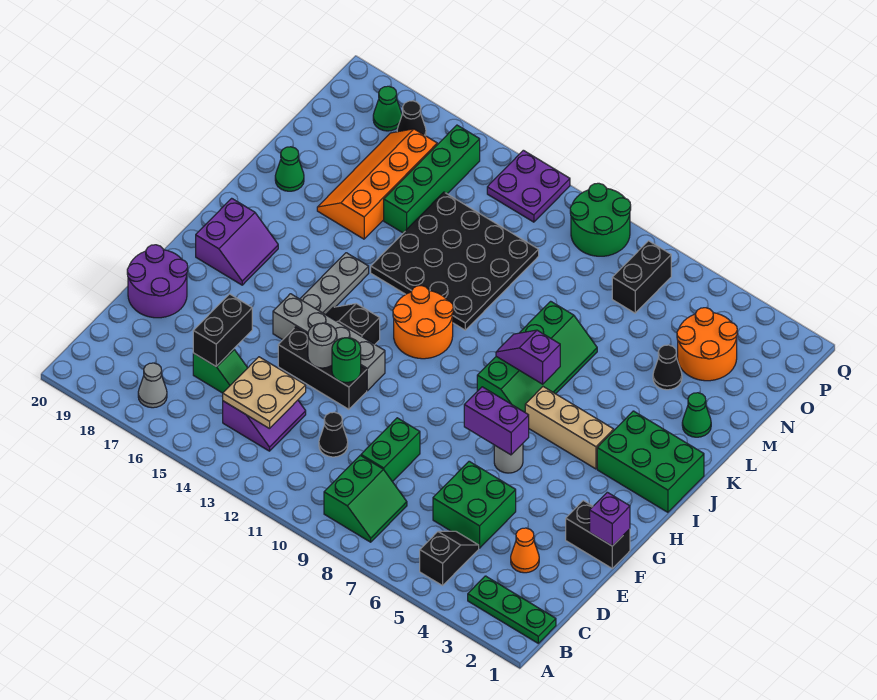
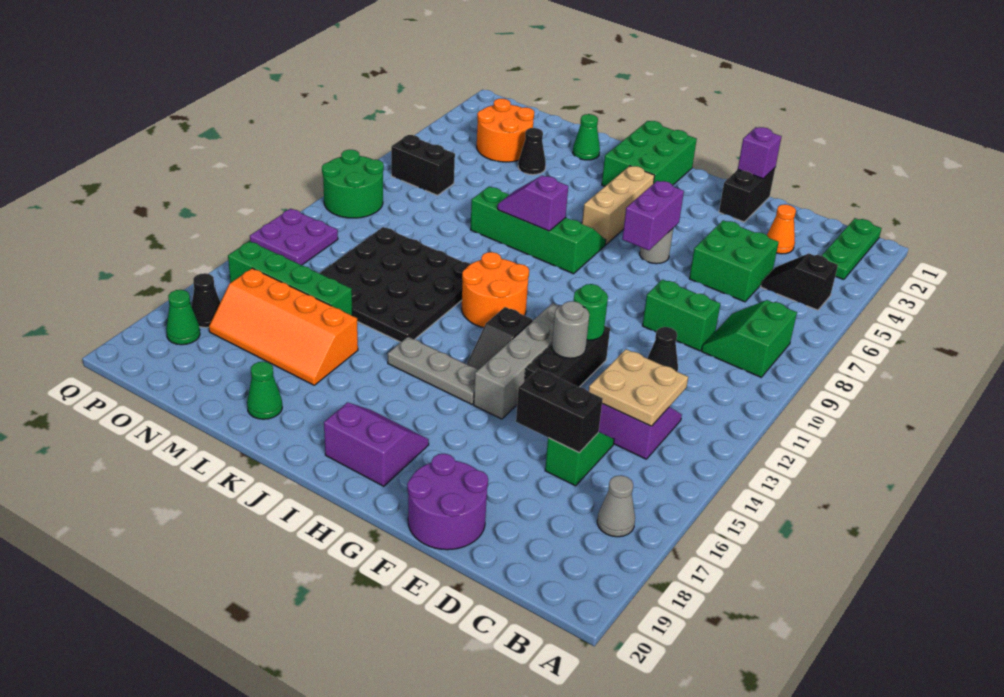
green slope B8:C9 level 1 top 9 -> green slope B8:C9 level 1 top B
purple slope J7:J8 level 2 top 7 -> purple slope J8:K8 level 2 top J

